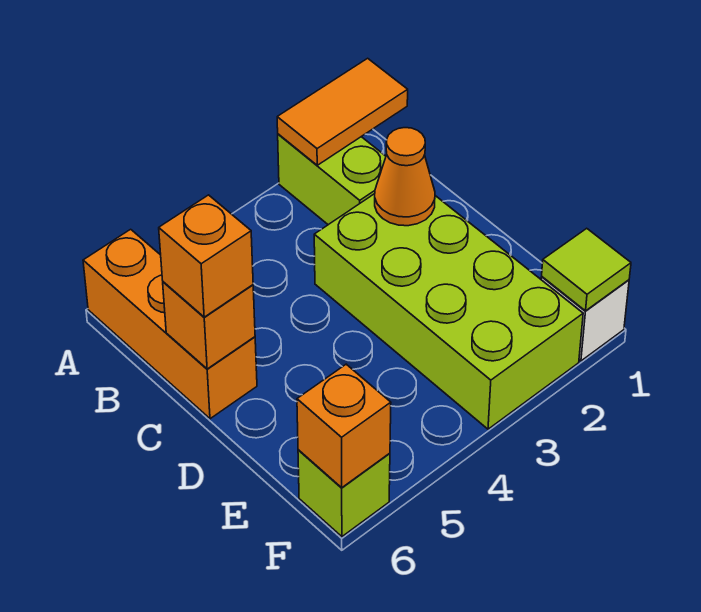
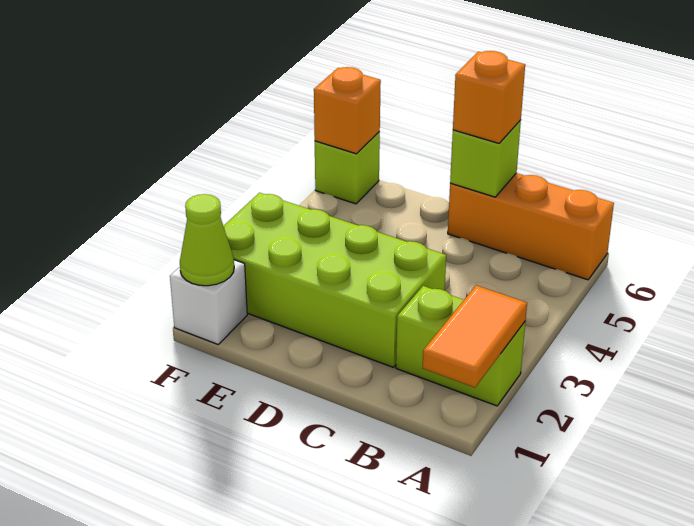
orange cone C2 level 2 -> none
orange brick C6 level 2 -> lime brick C6 level 2
lime tile F1 level 2 -> lime cone F1 level 2

